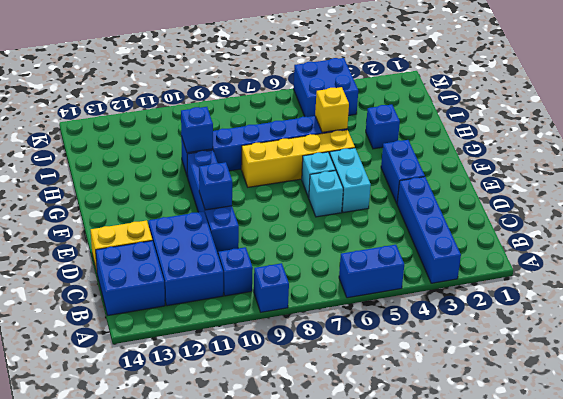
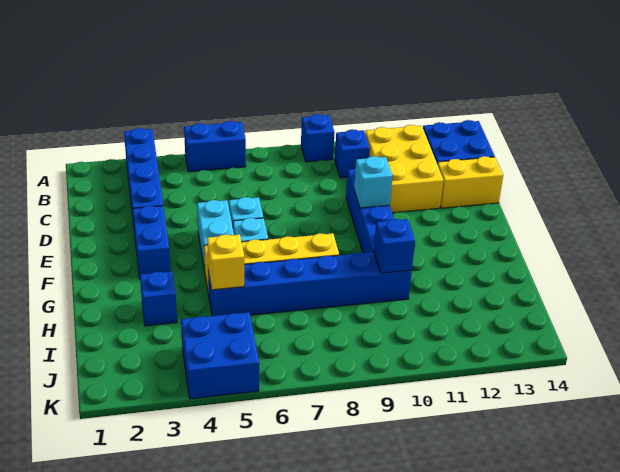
blue brick B11:D12 level 1 -> yellow brick B11:D12 level 1
blue brick E10 level 2 -> cyan brick E10 level 2

